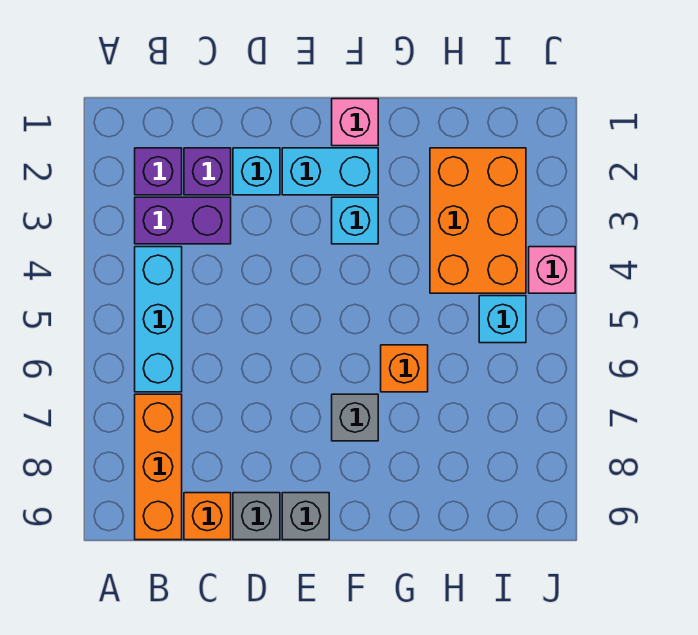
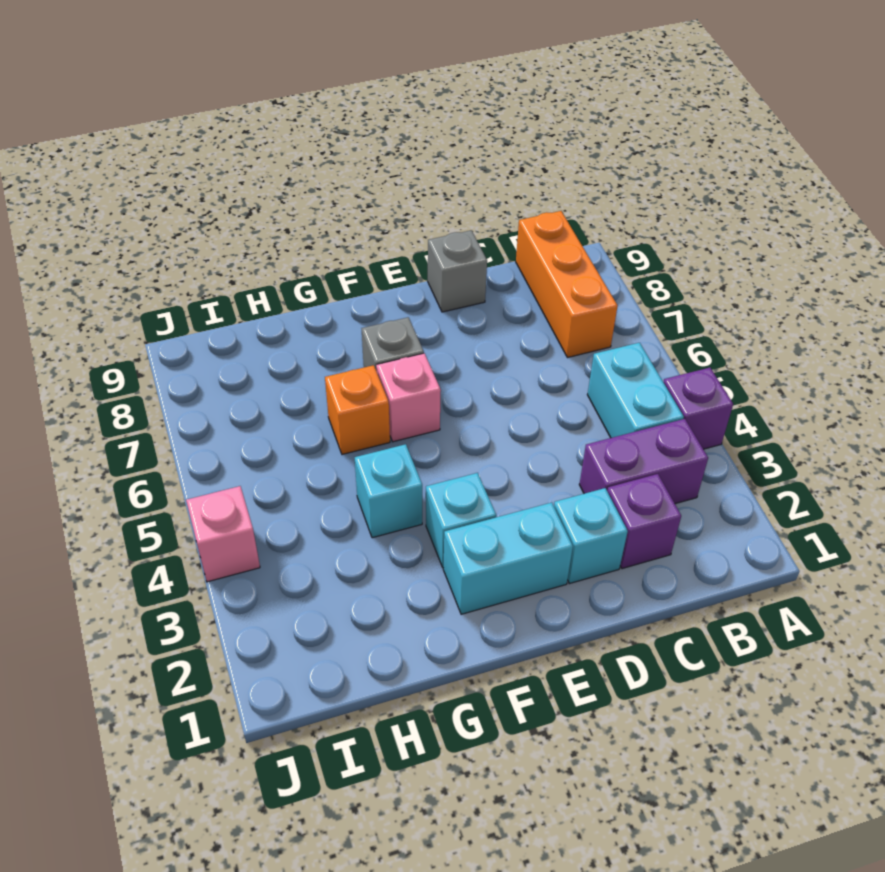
purple brick B2 level 1 -> purple brick A4 level 1
cyan brick B4:B6 level 1 -> cyan brick B4:B5 level 1
orange brick C9 level 1 -> none
grey brick E9 level 1 -> none
pink brick F1 level 1 -> pink brick F6 level 1
orange brick H2:I4 level 1 -> none
cyan brick I5 level 1 -> cyan brick G4 level 1

